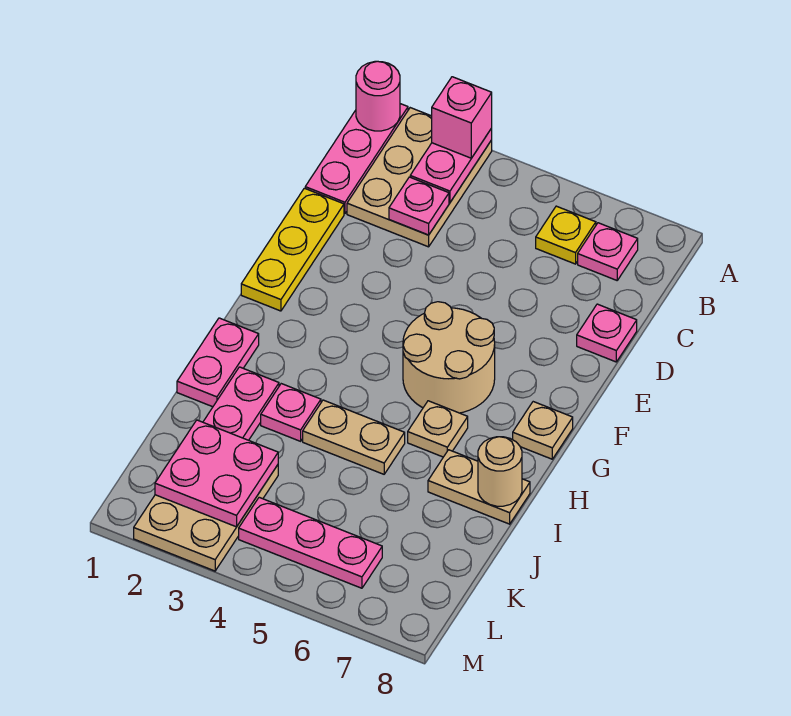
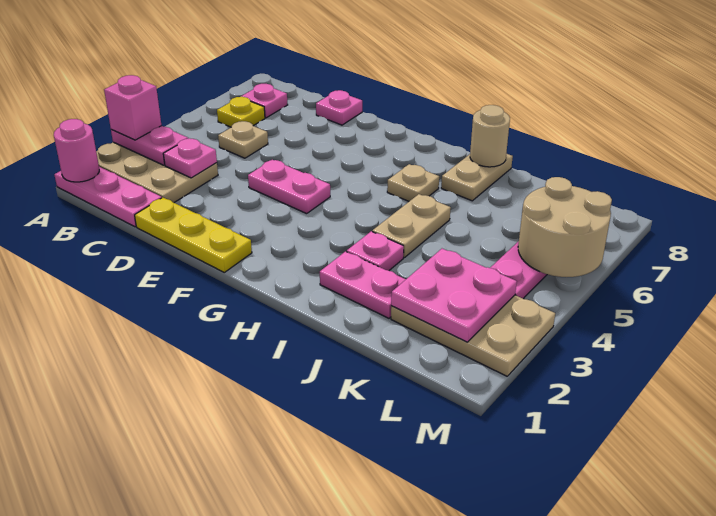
tan round brick F5:G6 level 1 -> tan round brick L5:M6 level 2
tan plate G8 level 1 -> tan plate C5 level 1
pink plate H1:I1 level 1 -> pink plate E4:F4 level 1

